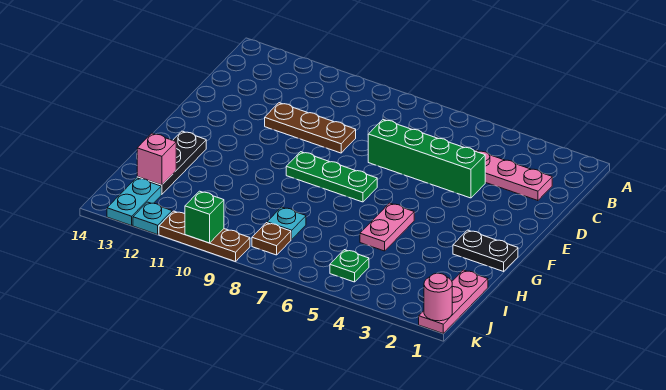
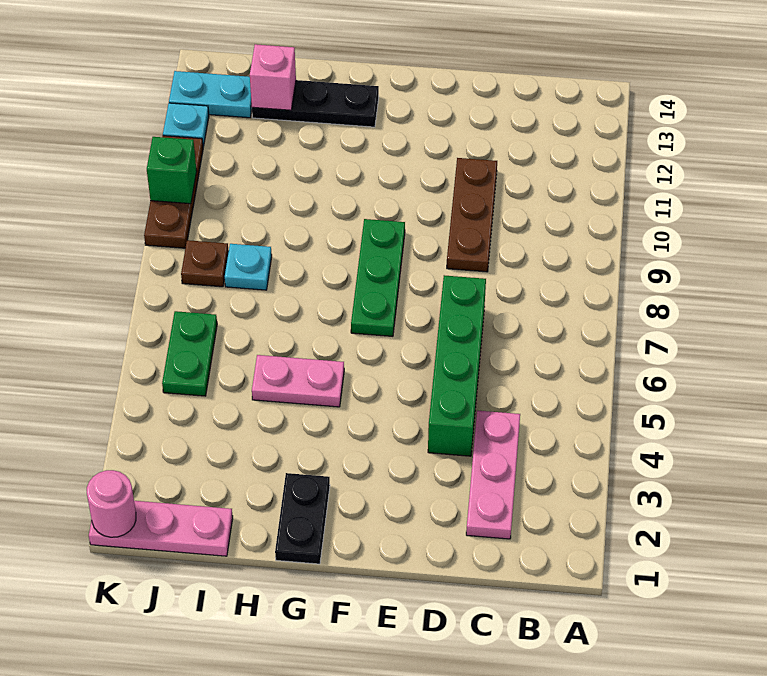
green plate J5 level 1 -> green plate J5:J6 level 1

